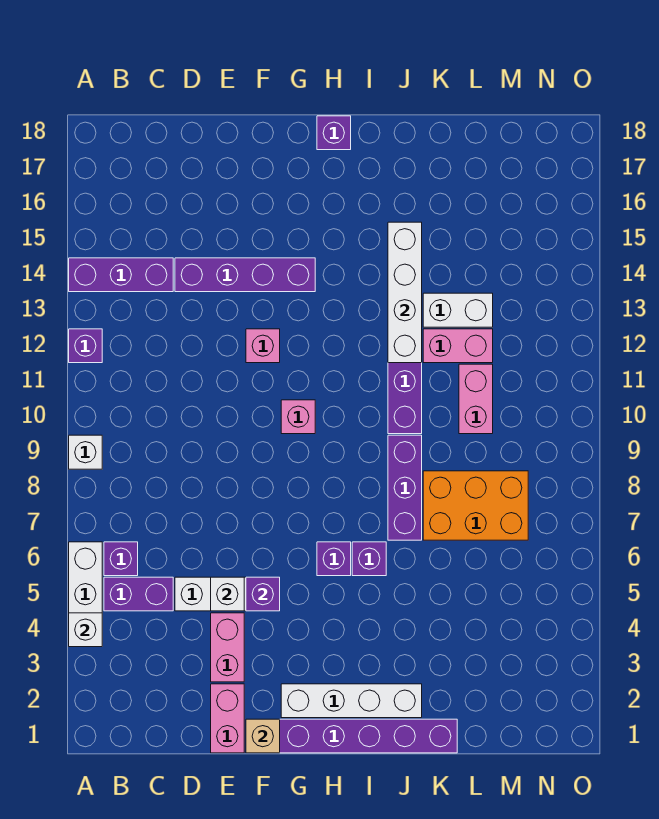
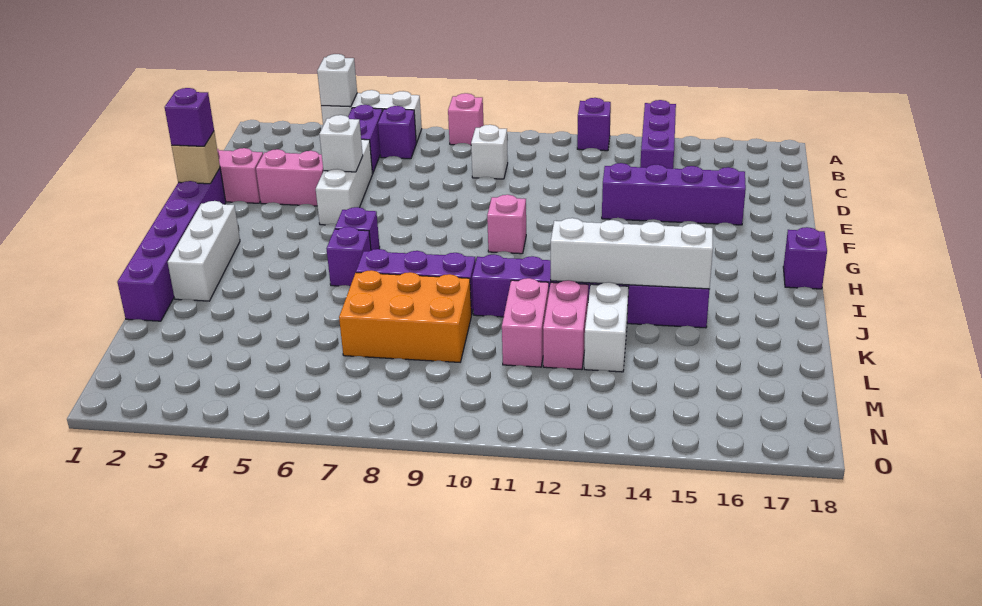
white brick A9 level 1 -> white brick C9 level 1
purple brick D14:G14 level 1 -> purple brick E13:E16 level 1
purple brick F5 level 2 -> purple brick F1 level 3
pink brick F12 level 1 -> pink brick A8 level 1
white brick G2:J2 level 1 -> white brick H2:J2 level 1
orange brick K7:M8 level 1 -> orange brick K7:L9 level 1
pink brick L10:L11 level 1 -> pink brick K11:L11 level 1

